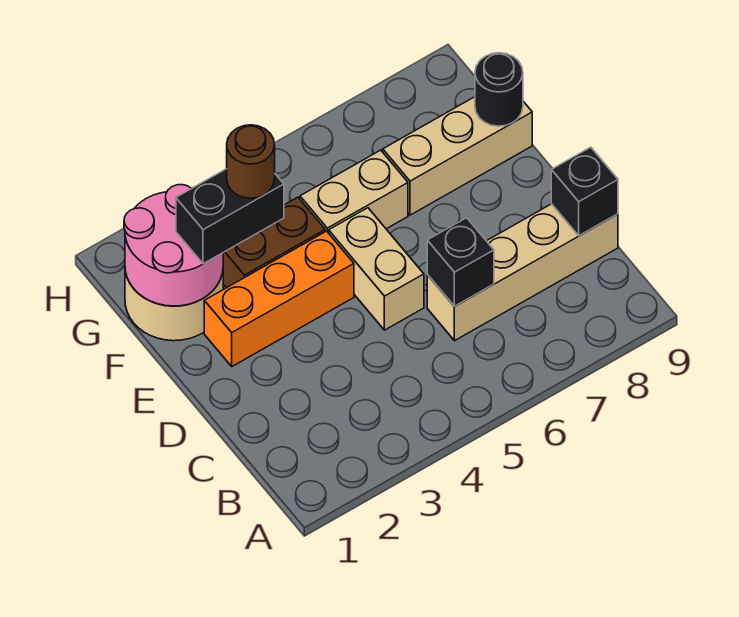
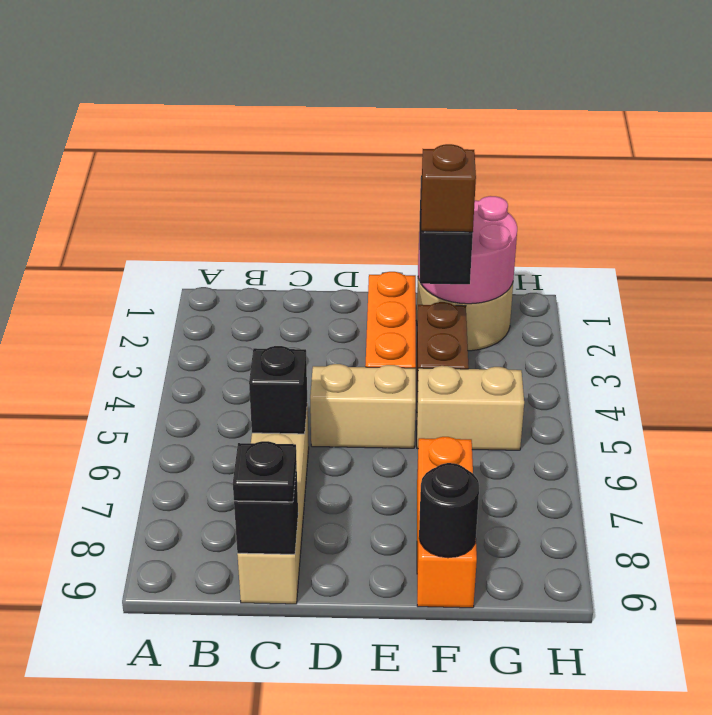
none -> black plate C9 level 3
brown round brick F3 level 4 -> brown brick F3 level 4
tan brick F5:F6 level 1 -> tan brick F5:G5 level 1
tan brick F7:F9 level 1 -> orange brick F7:F9 level 1

